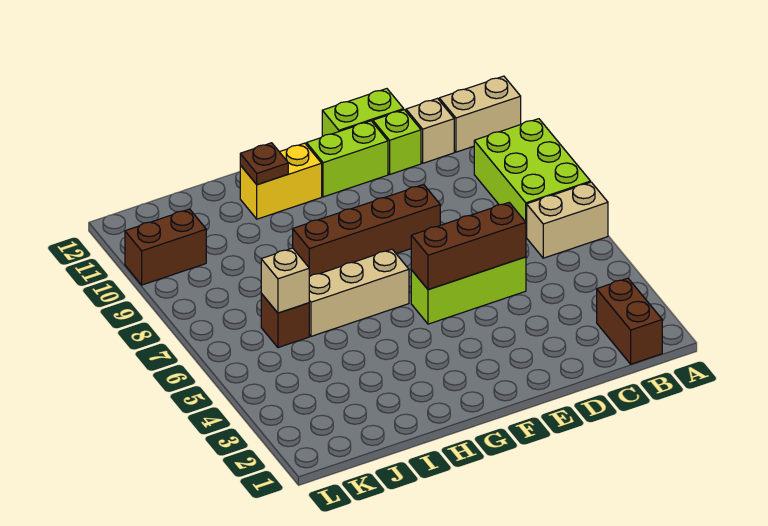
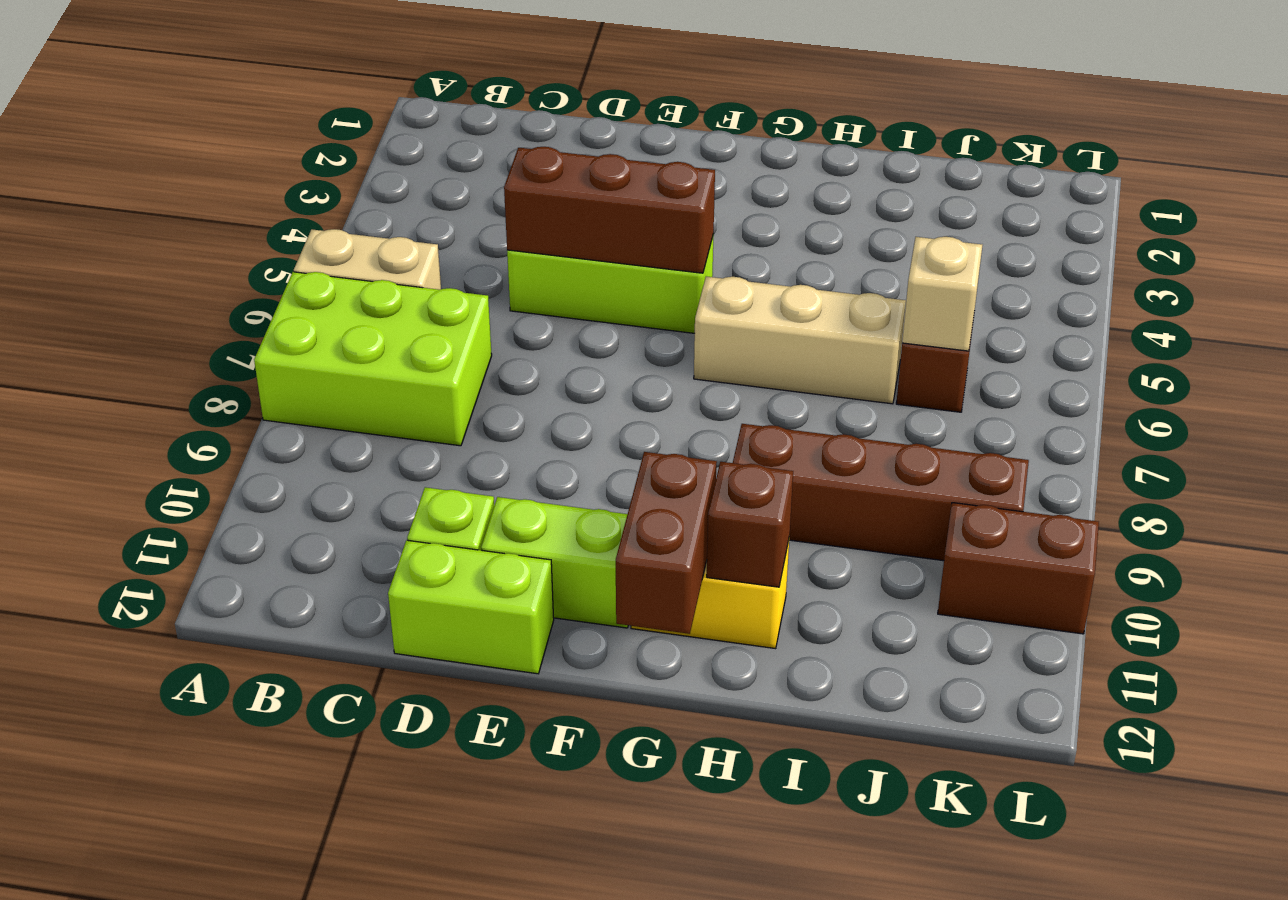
lime brick A7:B9 level 1 -> lime brick A7:C8 level 1
tan brick A11:B11 level 1 -> none
brown brick B1:B2 level 1 -> brown brick G11:G12 level 2
tan brick C11 level 1 -> none
brown brick E8:H8 level 1 -> brown brick H9:K9 level 1
brown plate H11 level 2 -> brown brick H11 level 2

